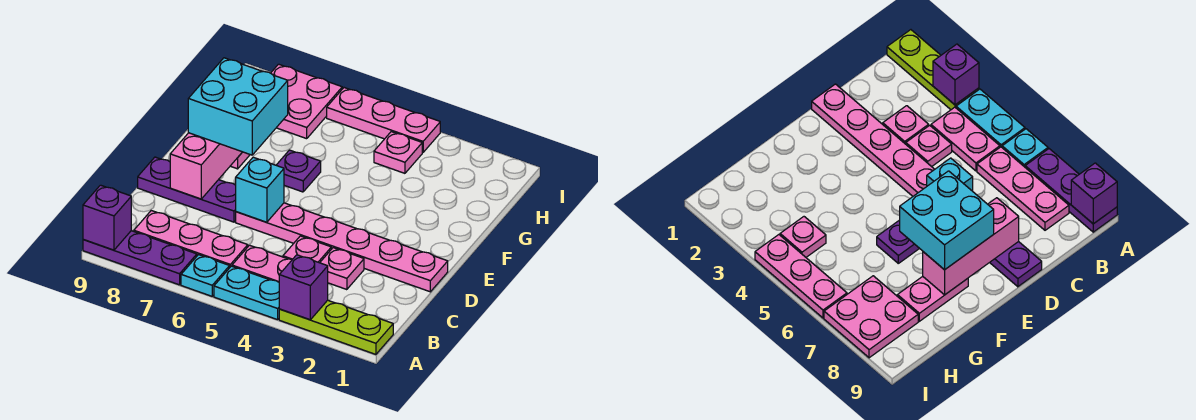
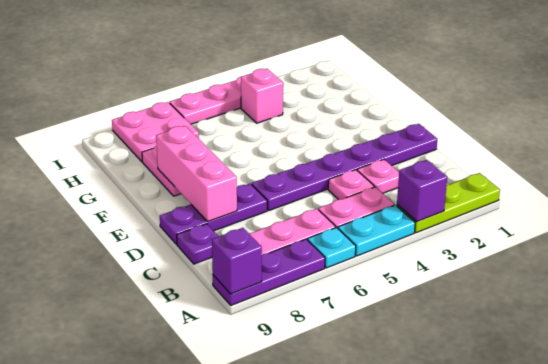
pink plate D1:D6 level 1 -> purple plate D1:D6 level 1
cyan brick D6 level 2 -> none
cyan brick E7:F8 level 3 -> none
purple plate F6 level 1 -> purple plate C9 level 1
pink plate H4 level 1 -> pink brick H4 level 1

